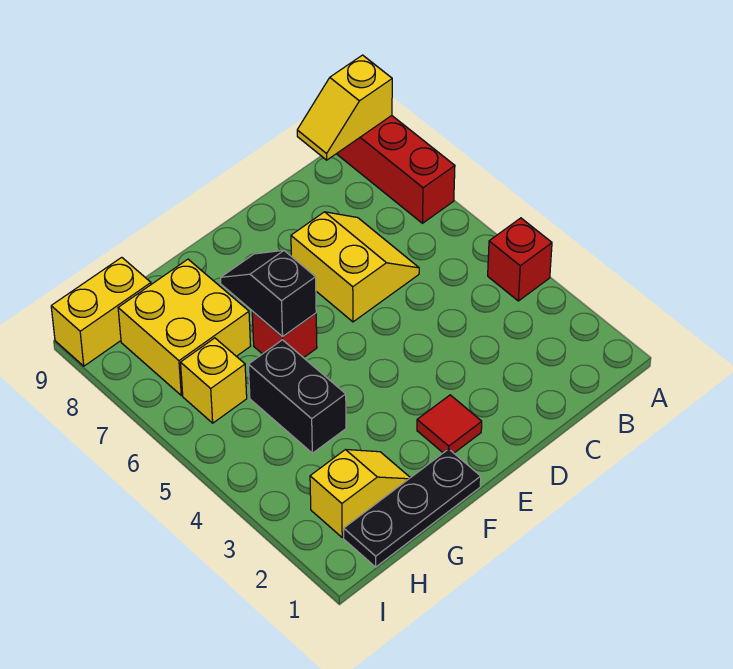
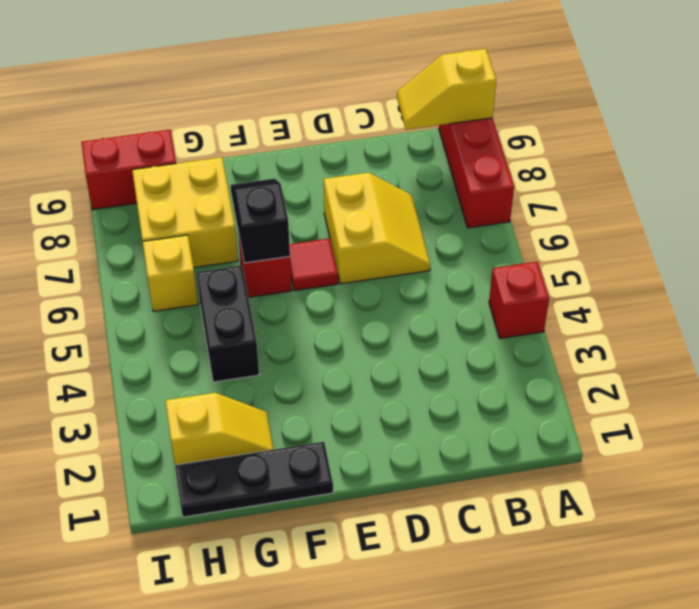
red tile E2 level 1 -> red tile E6 level 1
yellow brick H9:I9 level 1 -> red brick H9:I9 level 1

